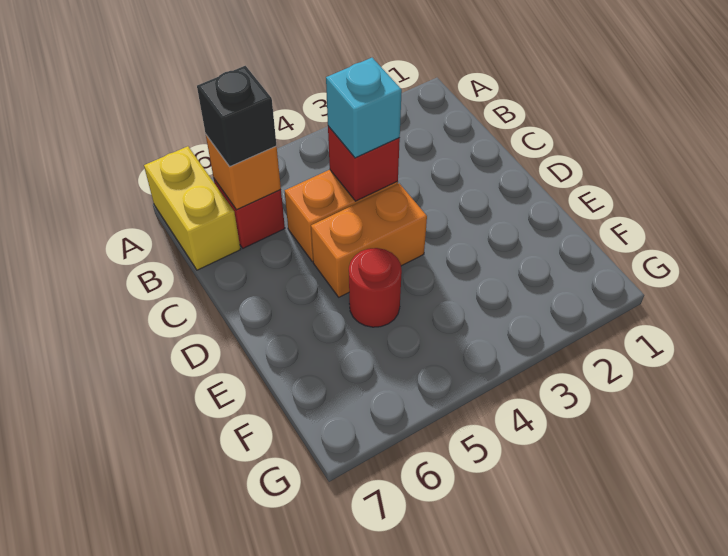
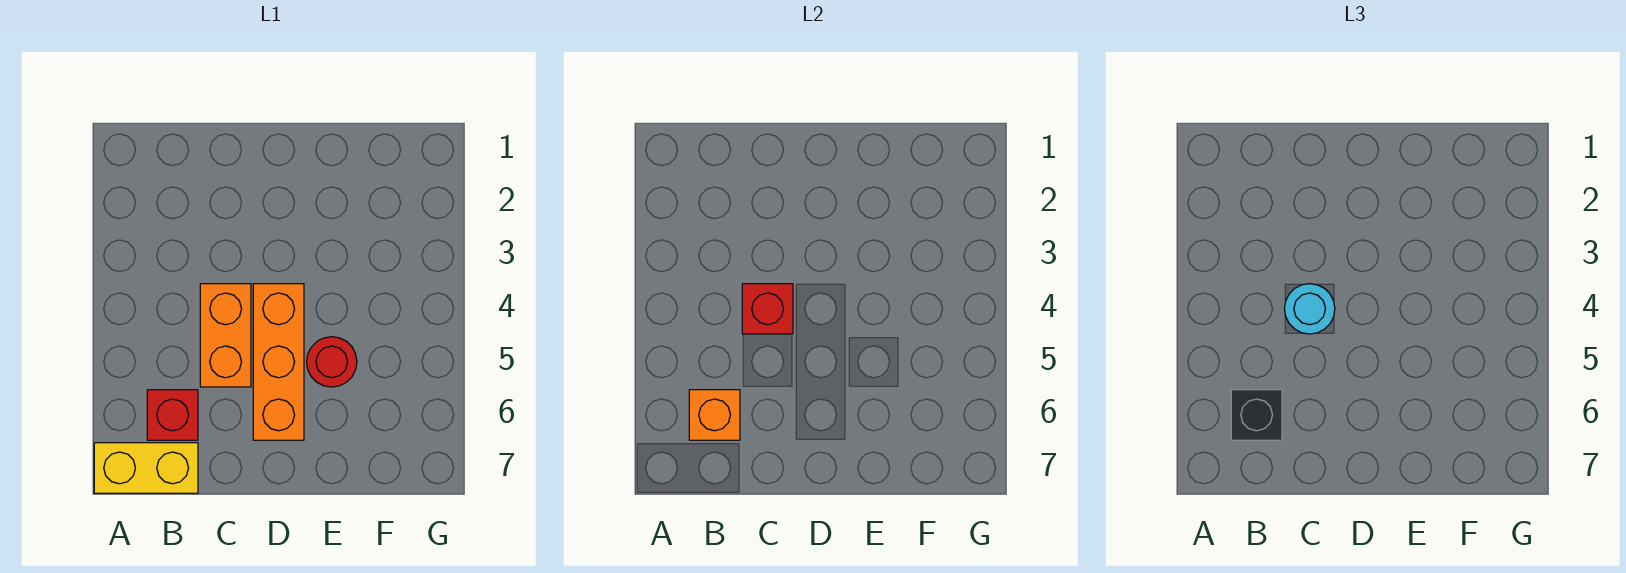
cyan brick C4 level 3 -> cyan round brick C4 level 3
orange brick D4:D5 level 1 -> orange brick D4:D6 level 1

